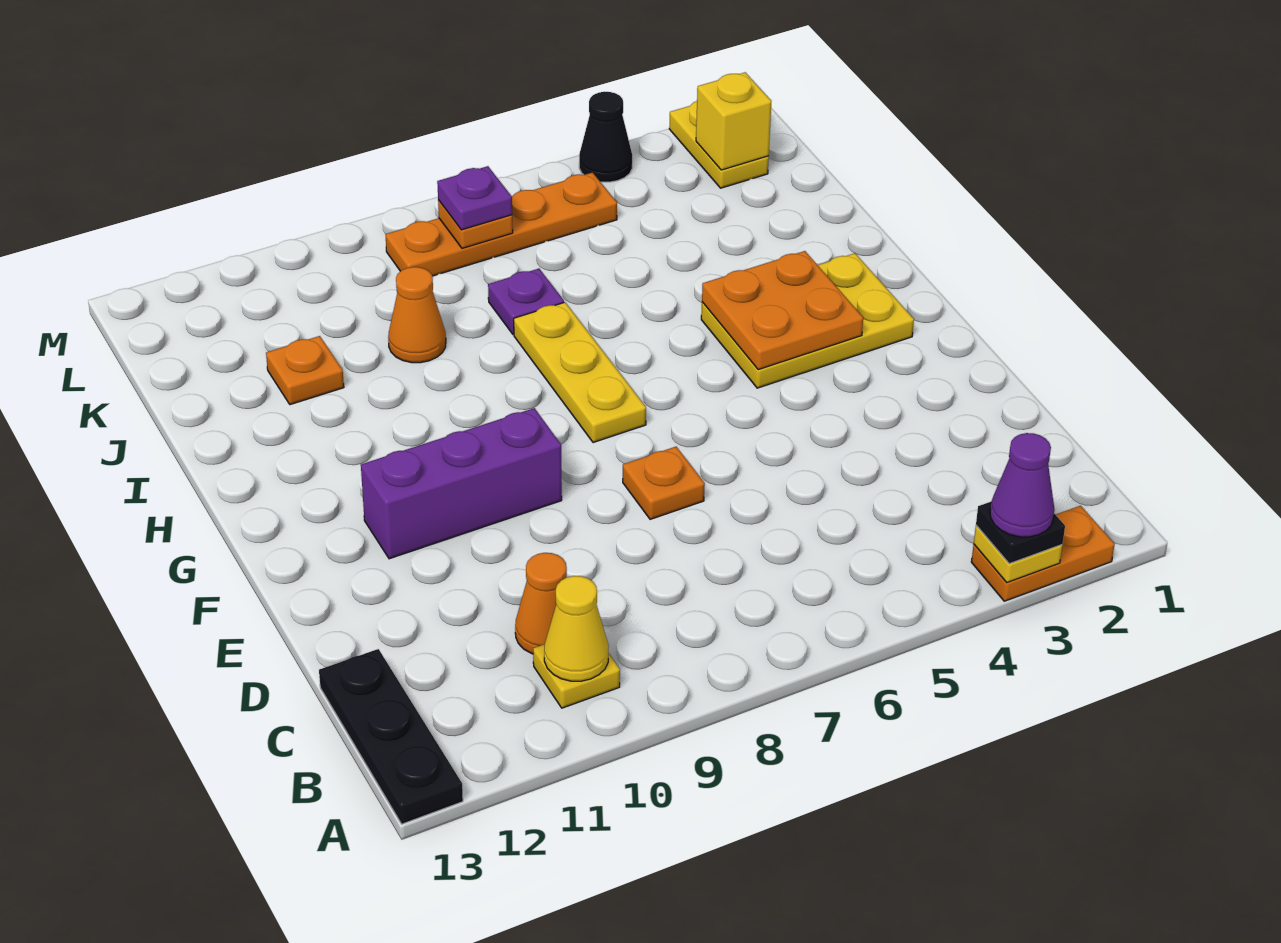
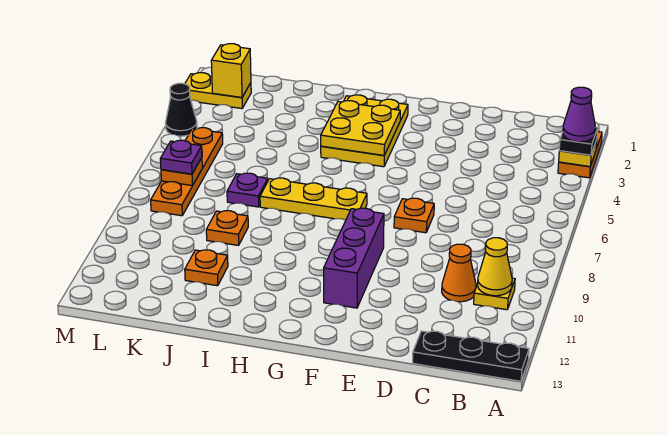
orange plate G3:H4 level 2 -> yellow plate G3:H4 level 2
orange cone J9 level 1 -> orange plate J9 level 1

